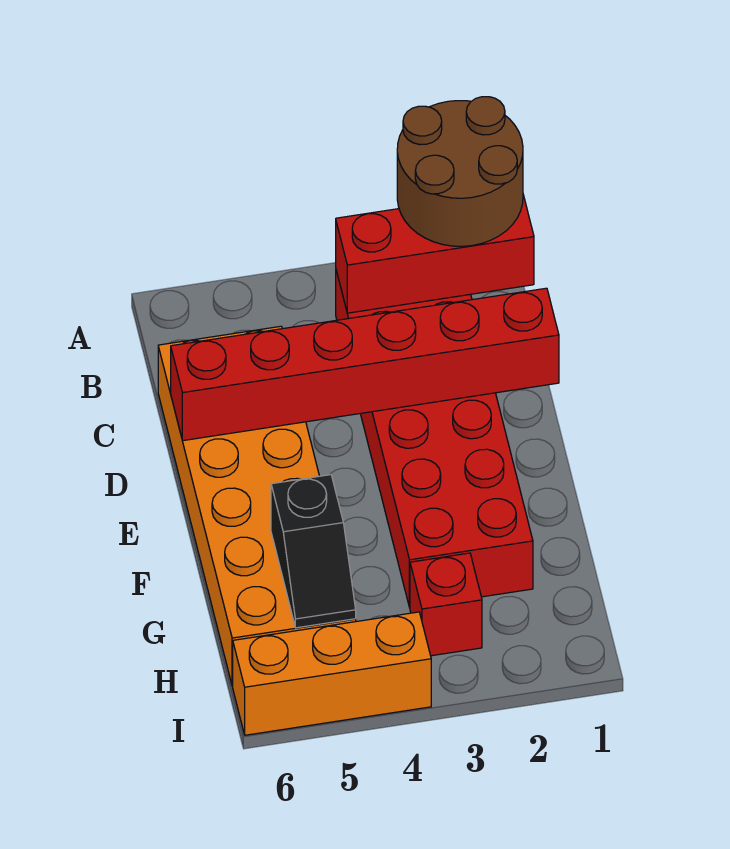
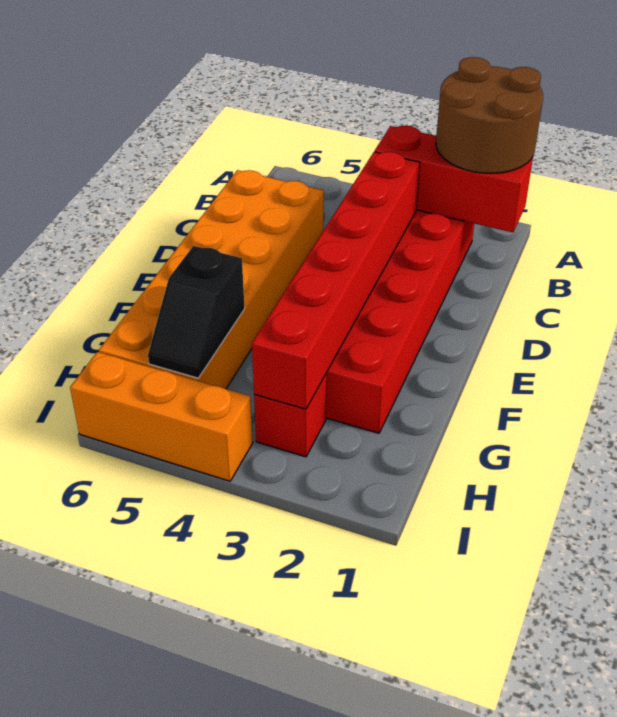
red brick D1:D6 level 2 -> red brick C3:H3 level 2

